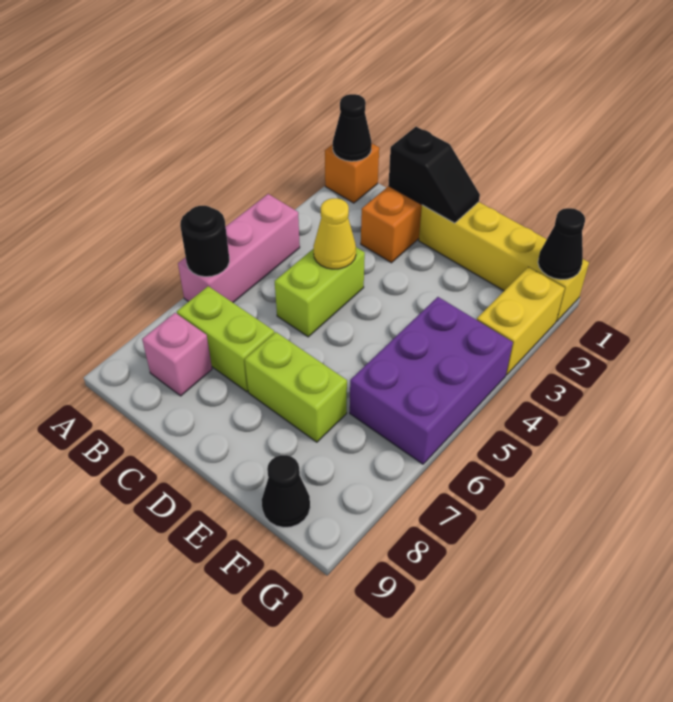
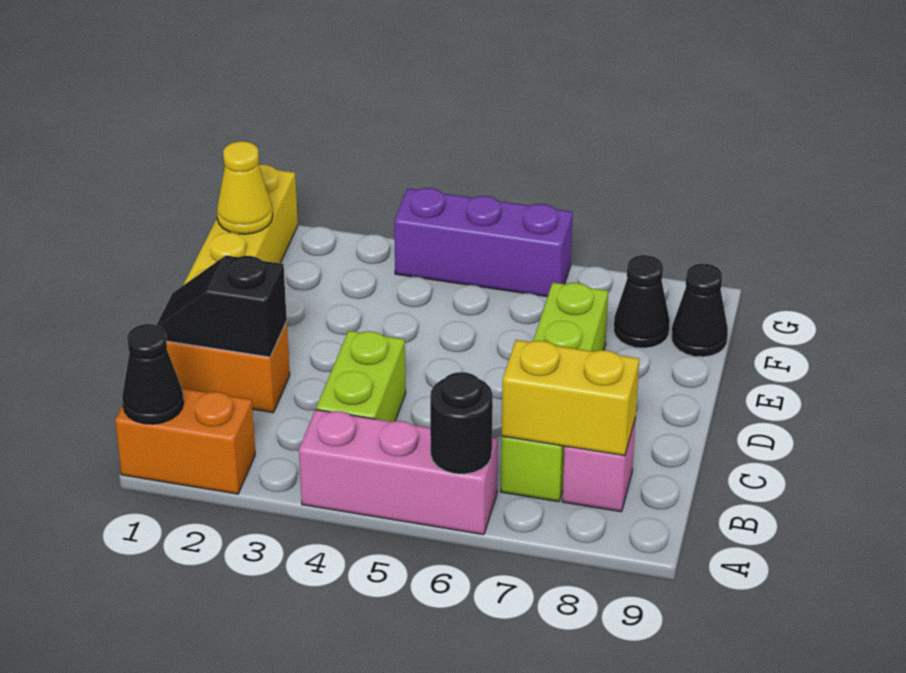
orange brick A1 level 1 -> orange brick A1:A2 level 1
black slope C1:D1 level 2 top C -> black slope C1:C2 level 2 top 2
lime brick C4:C5 level 1 -> lime brick B4:C4 level 1
yellow cone C4 level 2 -> yellow cone F1 level 2
purple brick F4:G6 level 1 -> purple brick G4:G6 level 1
black cone G1 level 2 -> black cone F8 level 1
yellow brick G2:G3 level 1 -> yellow brick B7:B8 level 2

